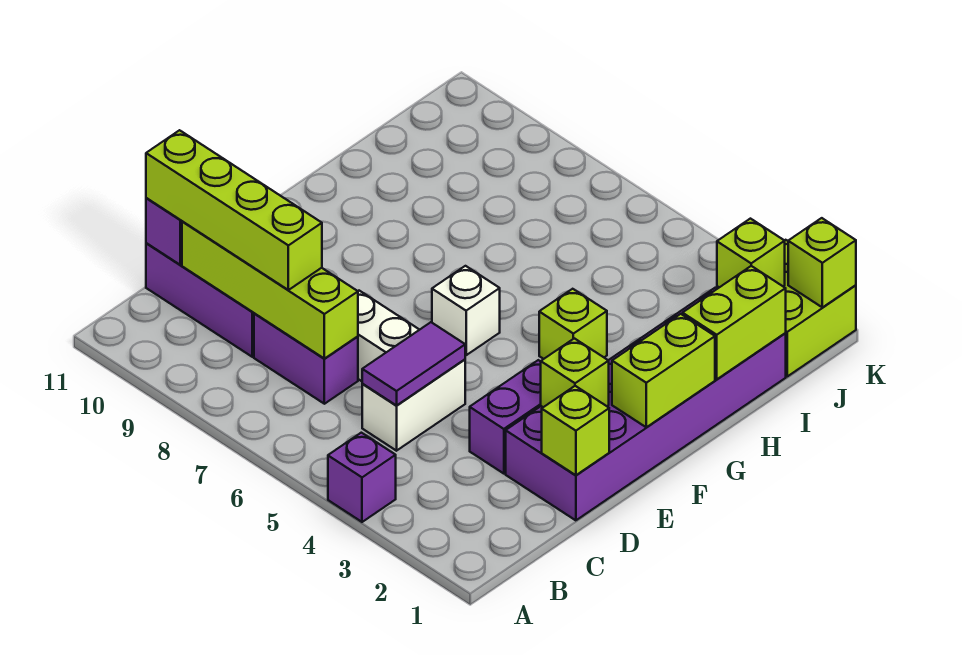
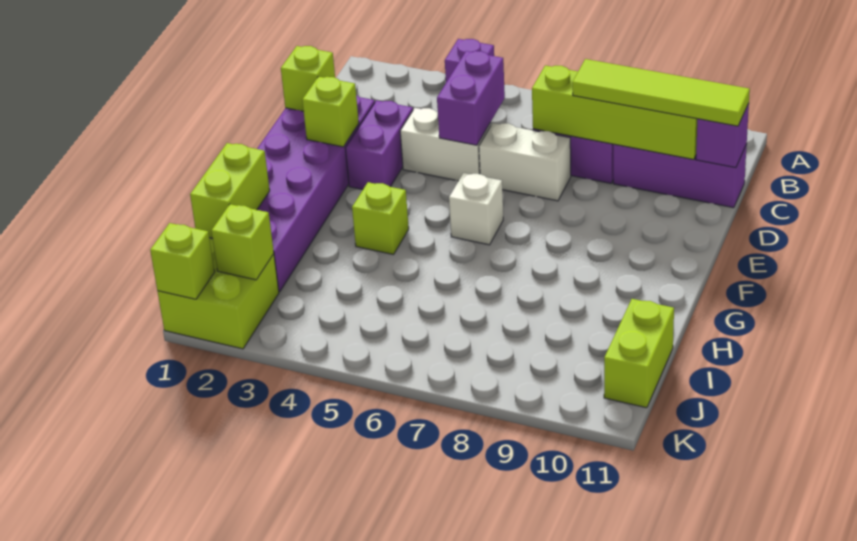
white brick C5:D5 level 1 -> white brick D4:D5 level 1
purple tile C5:D5 level 2 -> purple brick C5:D5 level 2
lime brick C8:C11 level 3 -> lime tile C8:C11 level 3
lime brick F1:G1 level 2 -> lime brick I11:J11 level 1

